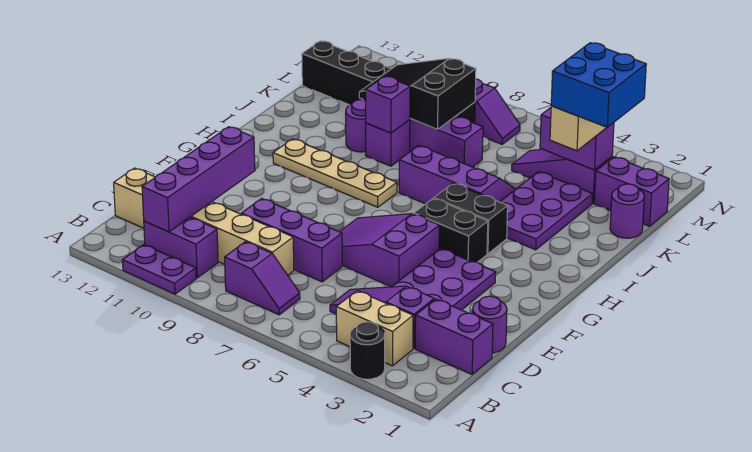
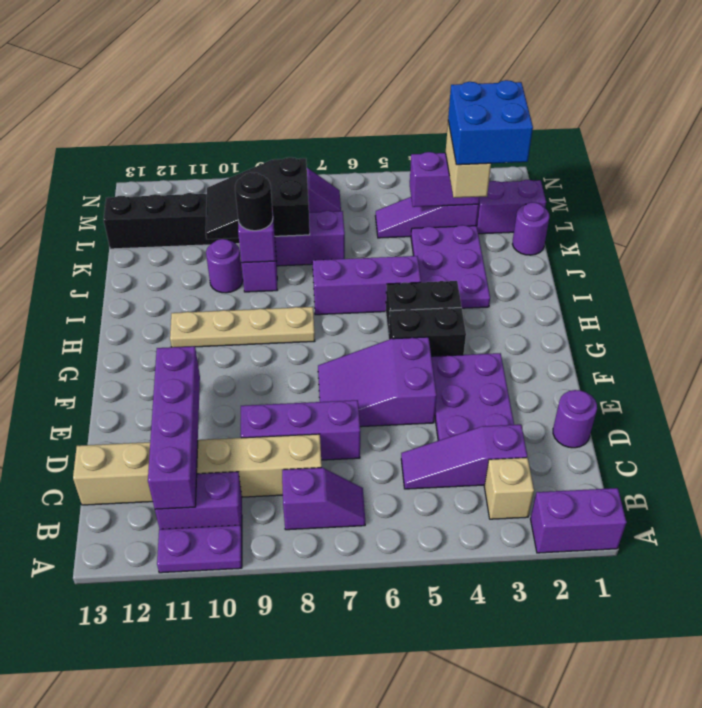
black round brick A3 level 1 -> black round brick J9 level 3
tan brick B3:B4 level 1 -> tan brick B3 level 1
purple brick C1:C2 level 1 -> purple brick A1:A2 level 1

